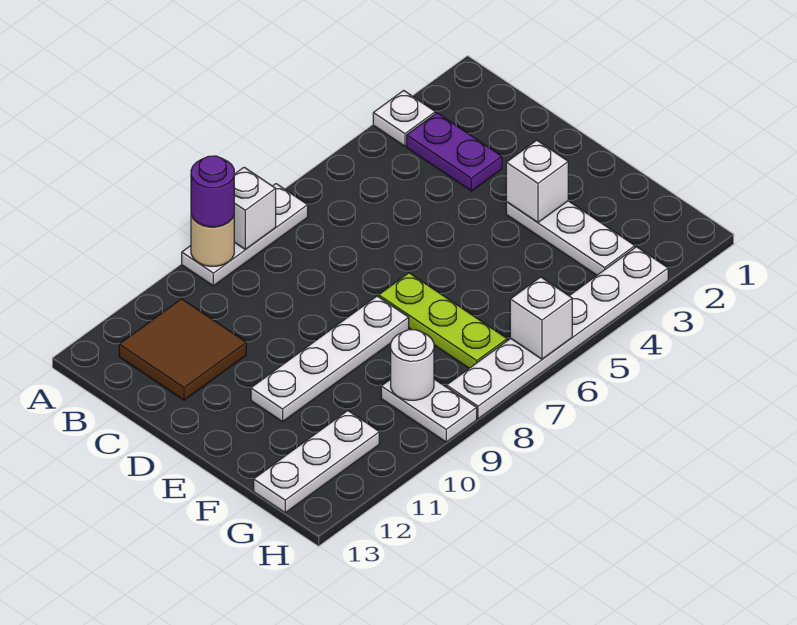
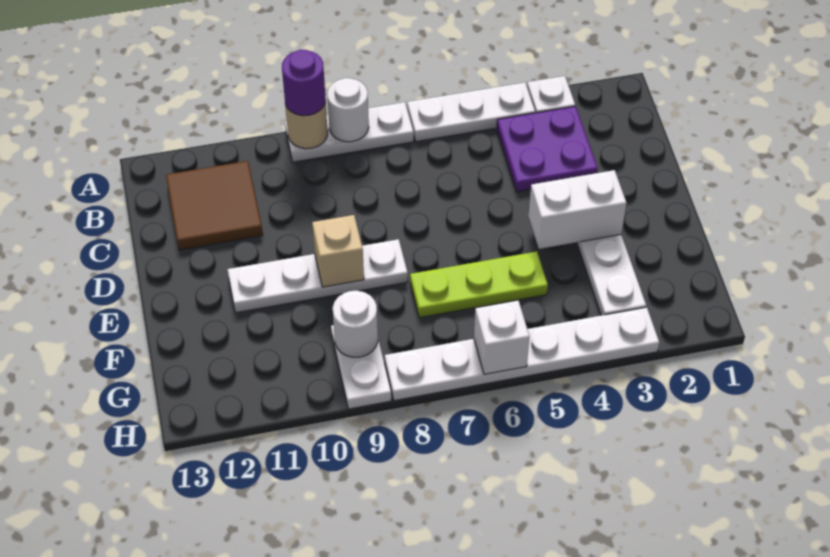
white brick A8 level 2 -> white round brick A8 level 2
purple plate B3:C3 level 1 -> purple plate B3:C4 level 1
white brick E3 level 2 -> white brick E3:E4 level 2
lime plate E7:G7 level 1 -> lime plate F5:F7 level 1
none -> tan brick E9 level 2
white plate G11:G13 level 1 -> white plate A4:A6 level 1

